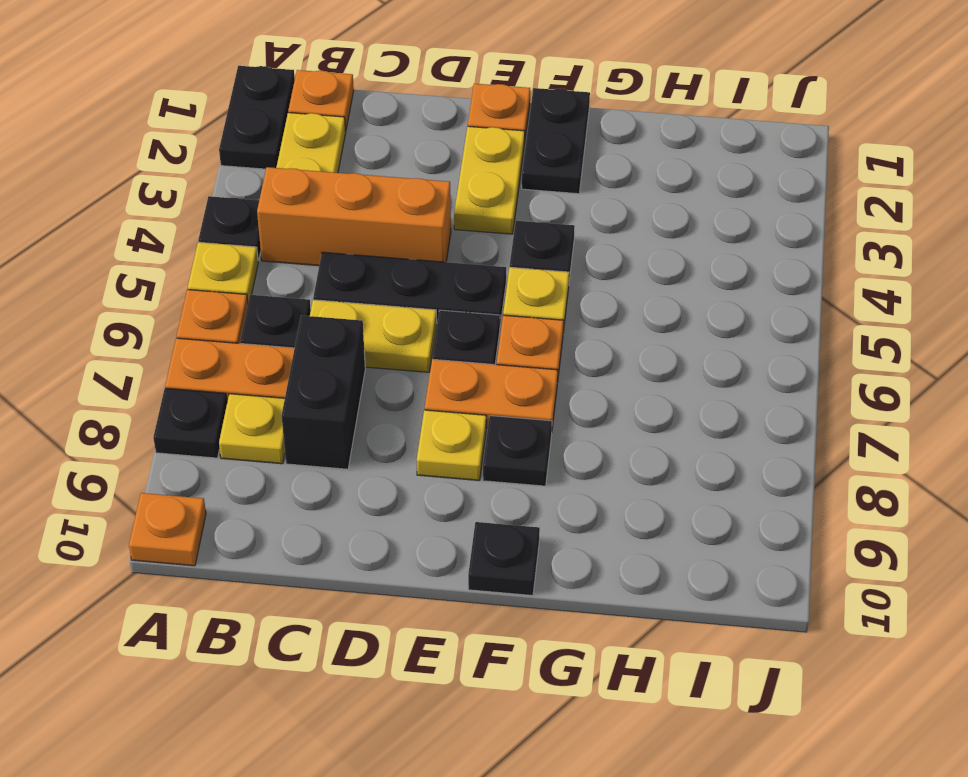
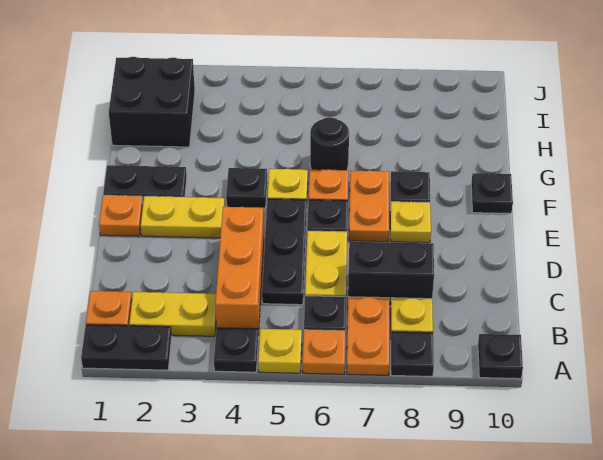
orange plate A10 level 1 -> black plate A10 level 1
none -> black round brick G6 level 1
none -> black brick H1:I2 level 1

